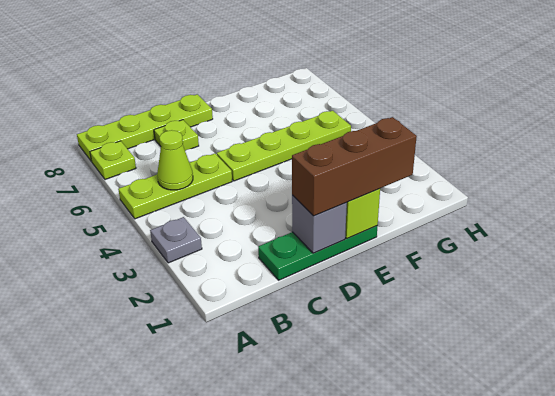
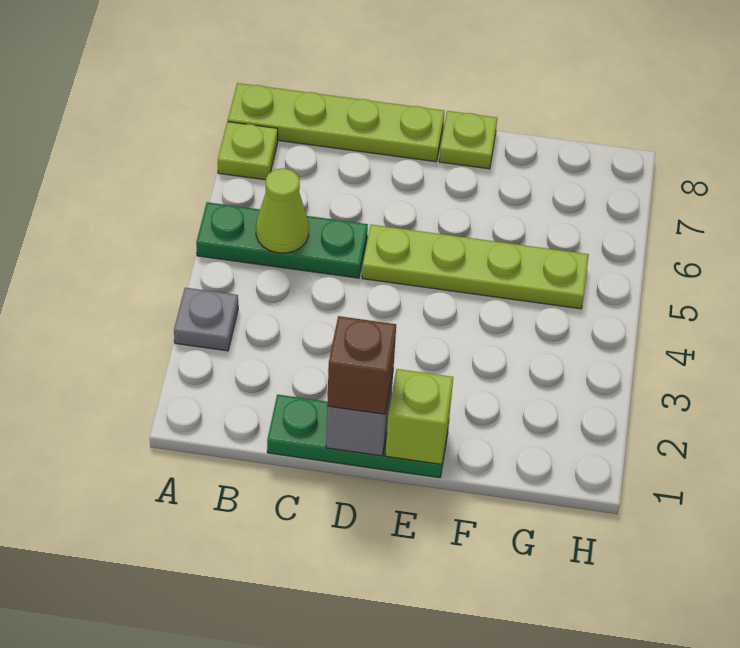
lime plate A5:C5 level 1 -> green plate A5:C5 level 1
lime plate C7 level 1 -> lime plate E8 level 1
brown brick D1:F1 level 3 -> brown brick D1 level 3

